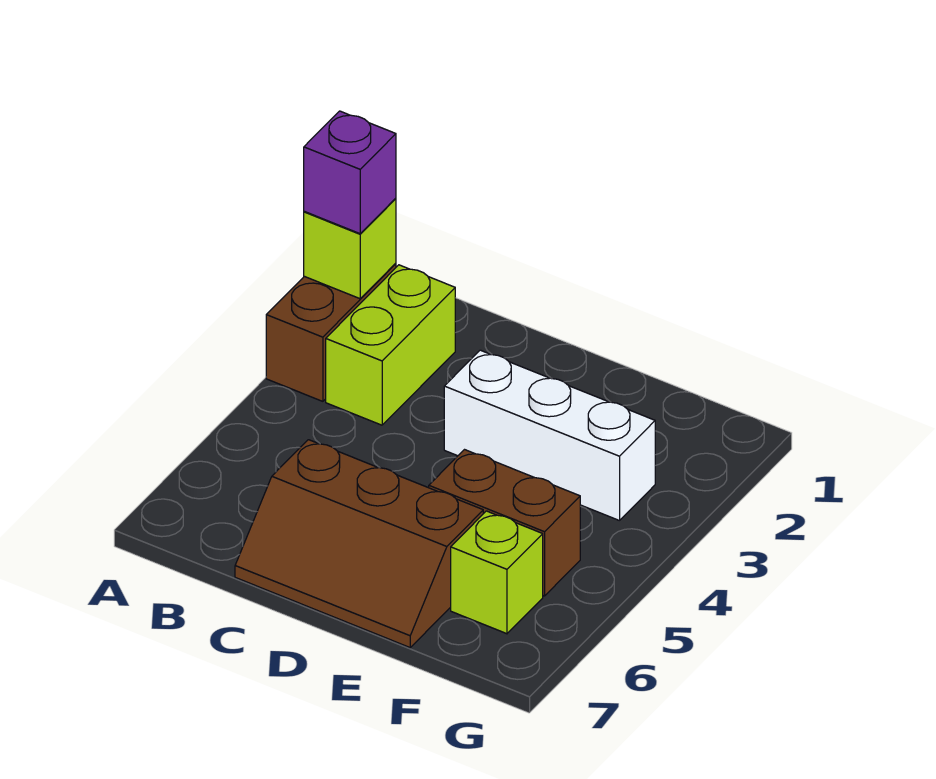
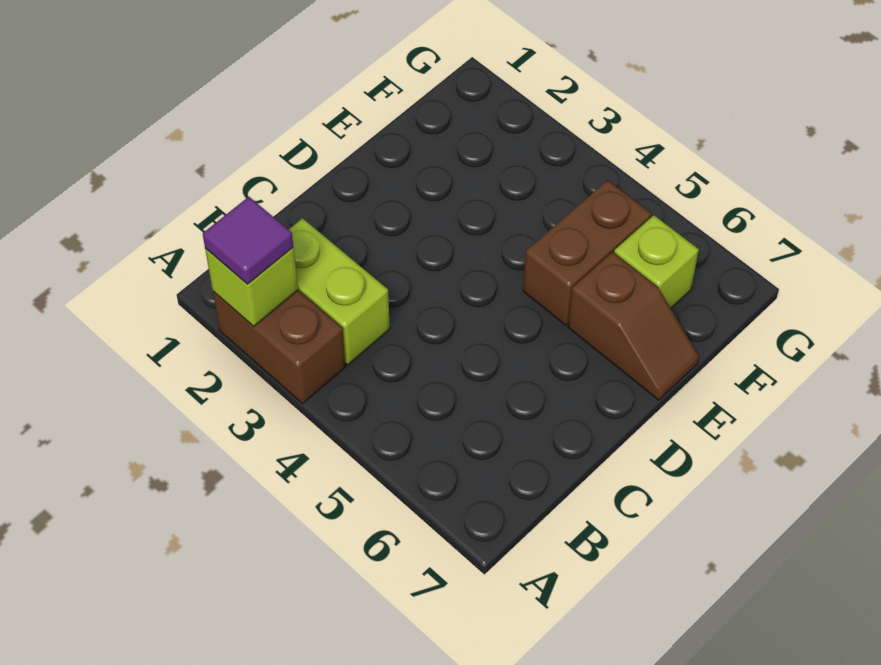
purple brick A2 level 3 -> purple tile A2 level 3
brown slope C6:E7 level 1 top 6 -> brown slope E6:E7 level 1 top 6
white brick D3:F3 level 1 -> none

